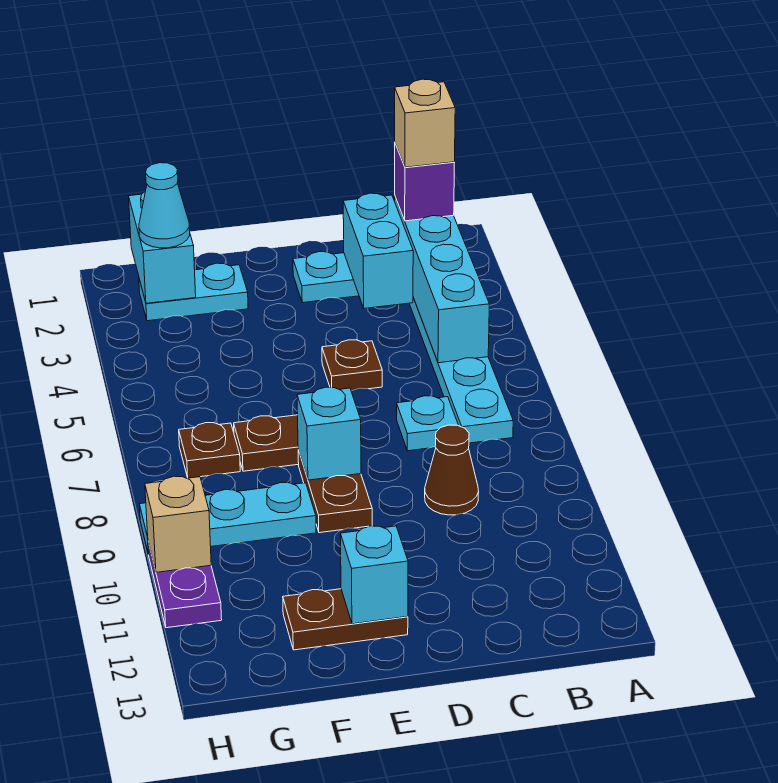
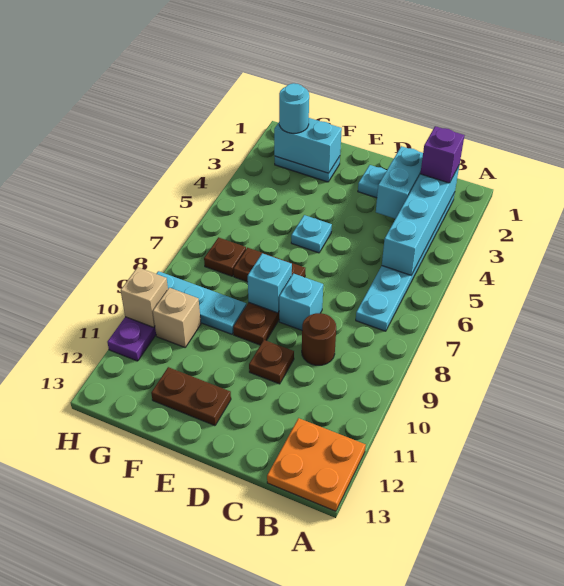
none -> orange plate A12:B13 level 1
tan brick B2 level 4 -> tan brick G10 level 1
cyan plate C7 level 1 -> cyan plate E5 level 1
brown cone C9 level 1 -> brown round brick C9 level 1
brown plate D5 level 1 -> brown plate D10 level 1
cyan brick E12 level 2 -> cyan brick D8 level 1
cyan brick G1:G2 level 2 -> cyan brick F2:G2 level 2
cyan cone G2 level 3 -> cyan round brick G2 level 3

